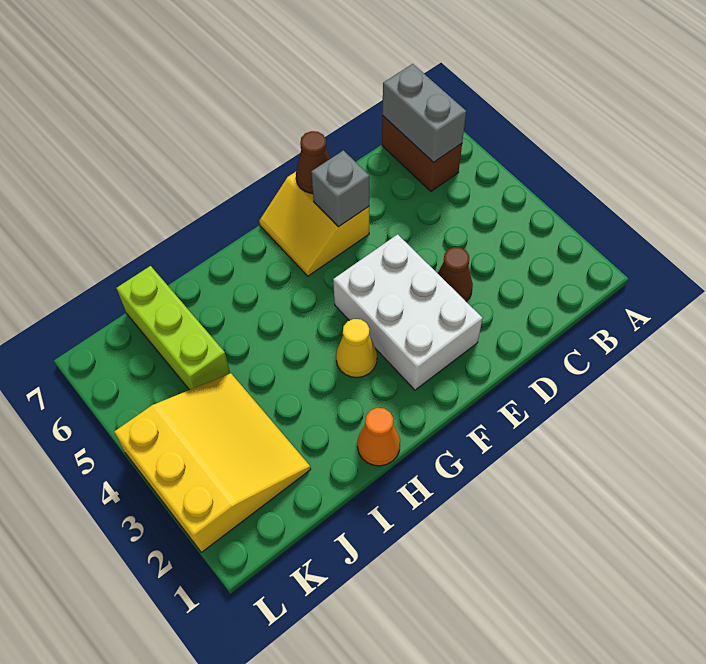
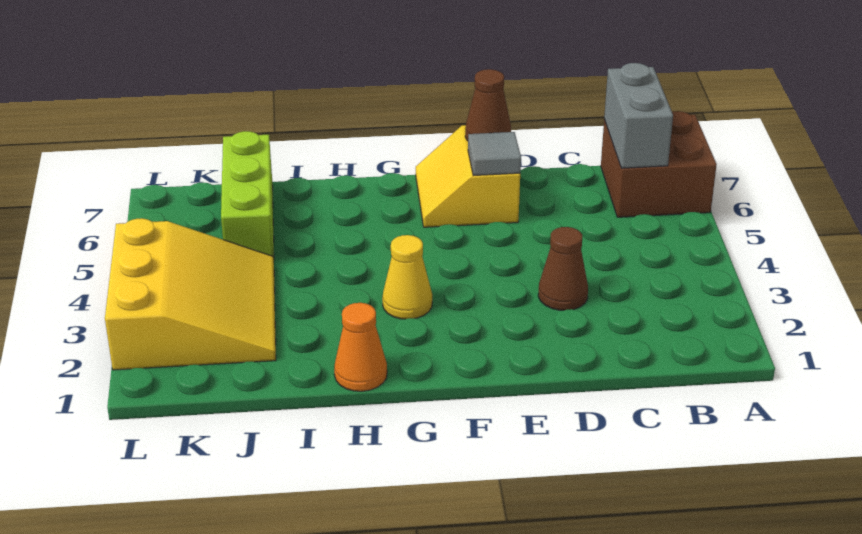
brown brick B6:B7 level 1 -> brown brick A6:B7 level 1
white brick E2:F4 level 1 -> none
grey brick E6 level 2 -> grey tile E6 level 2

